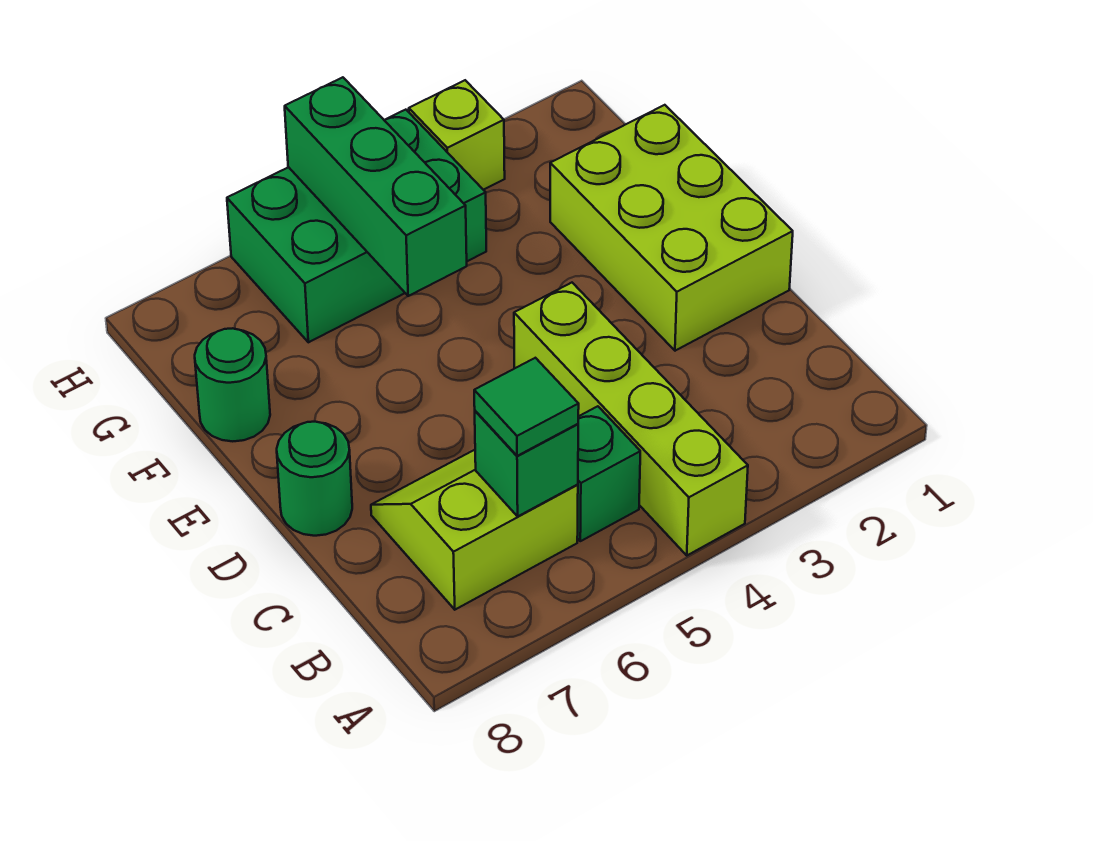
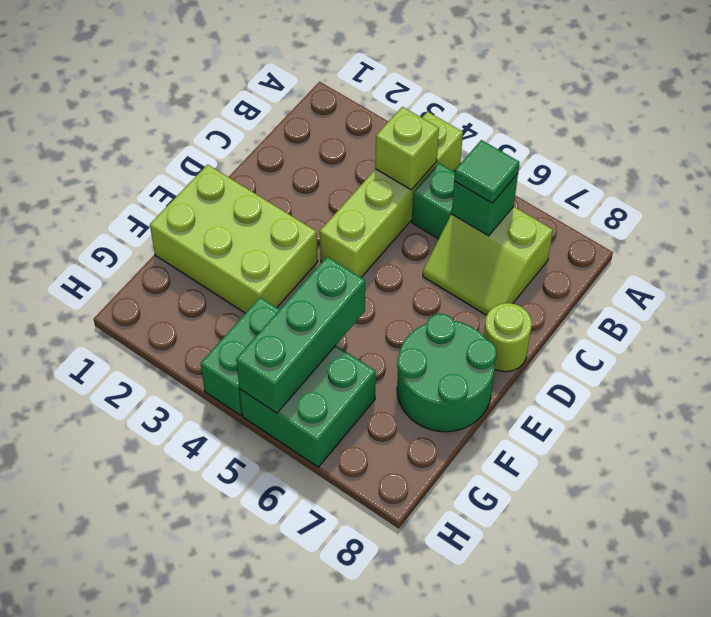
lime brick D1:F2 level 1 -> lime brick E1:F3 level 1
green round brick D8 level 1 -> lime round brick D8 level 1
green round brick F8 level 1 -> green round brick E7:F8 level 1
lime brick H3 level 1 -> lime brick B4 level 2

